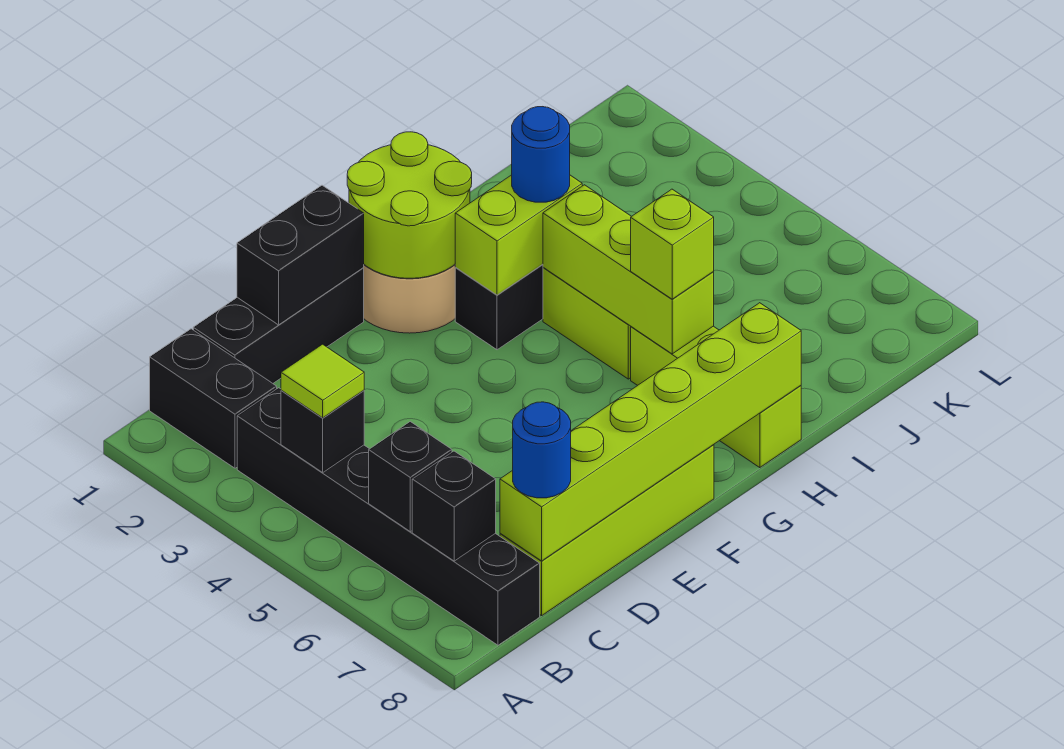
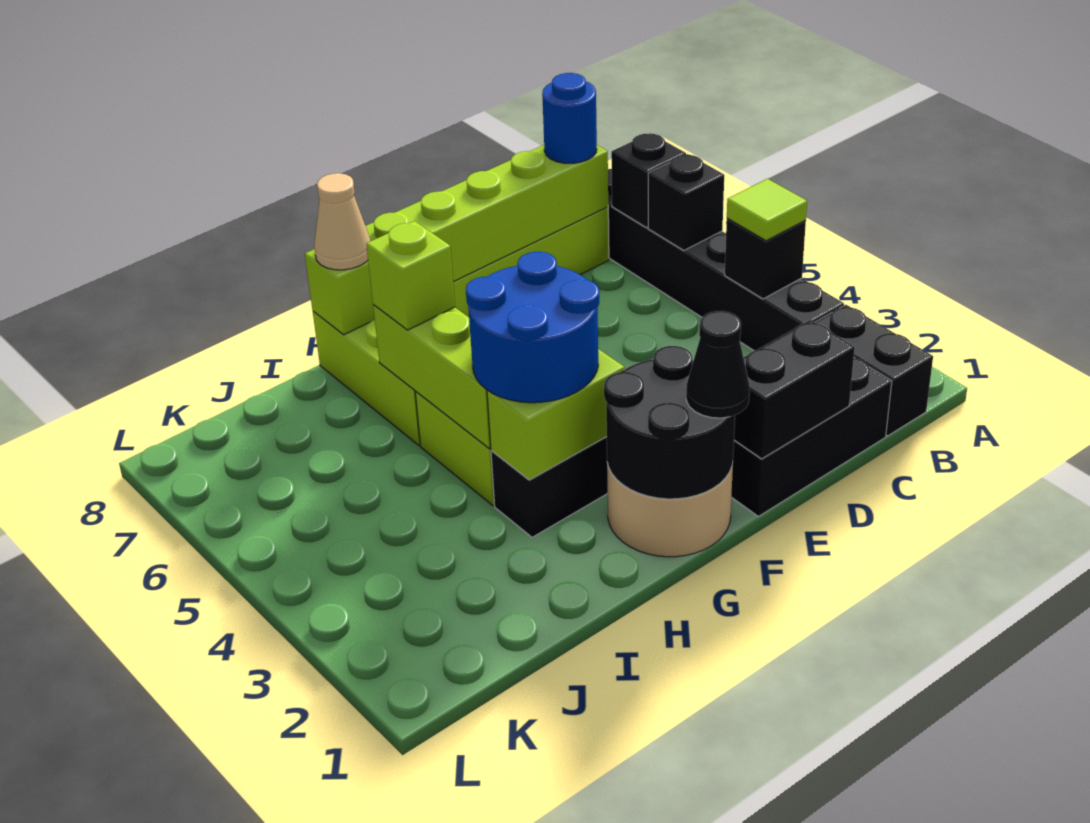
lime round brick F1:G2 level 2 -> black round brick F1:G2 level 2
none -> black cone F1 level 3
blue round brick H3 level 3 -> blue round brick G3:H4 level 3
none -> tan cone H8 level 3

